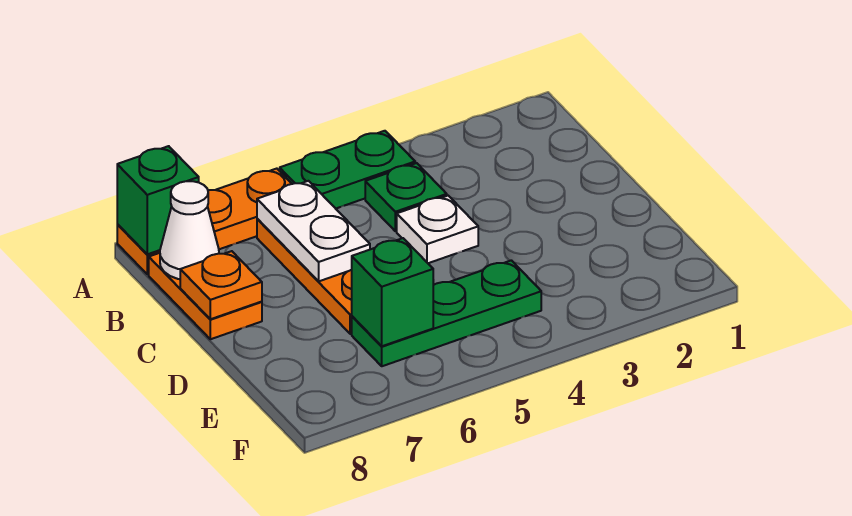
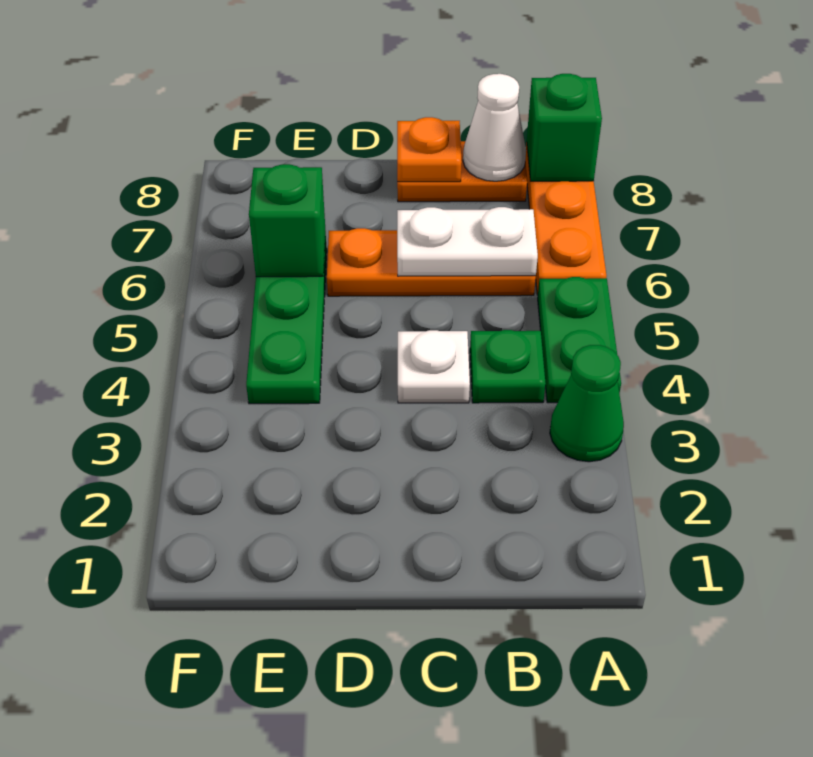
none -> green cone A3 level 1

